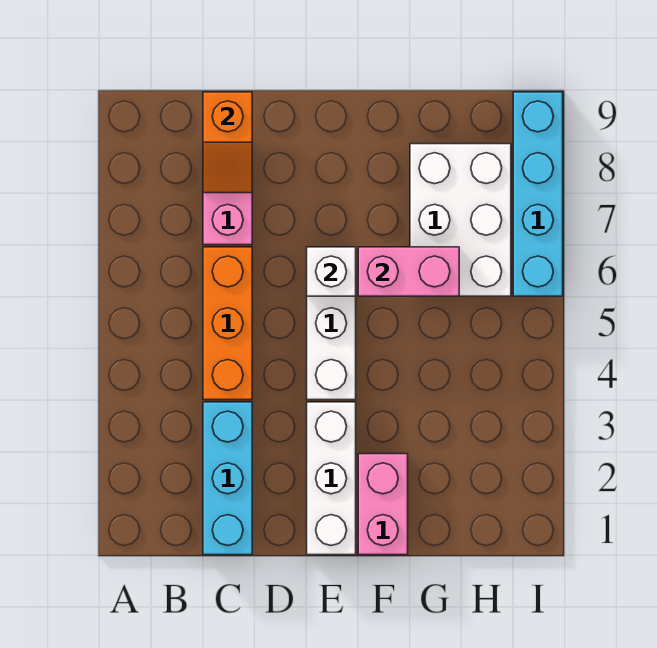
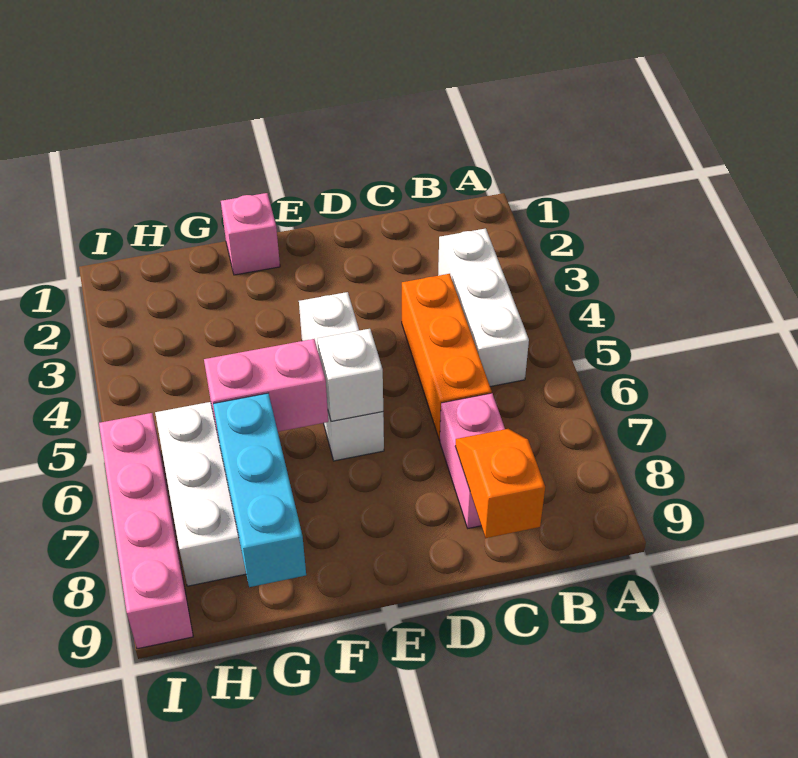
cyan brick C1:C3 level 1 -> cyan brick G7:G9 level 2
white brick E1:E3 level 1 -> white brick B3:B5 level 1
pink brick F1:F2 level 1 -> pink brick F1 level 1
cyan brick I6:I9 level 1 -> pink brick I6:I9 level 1

